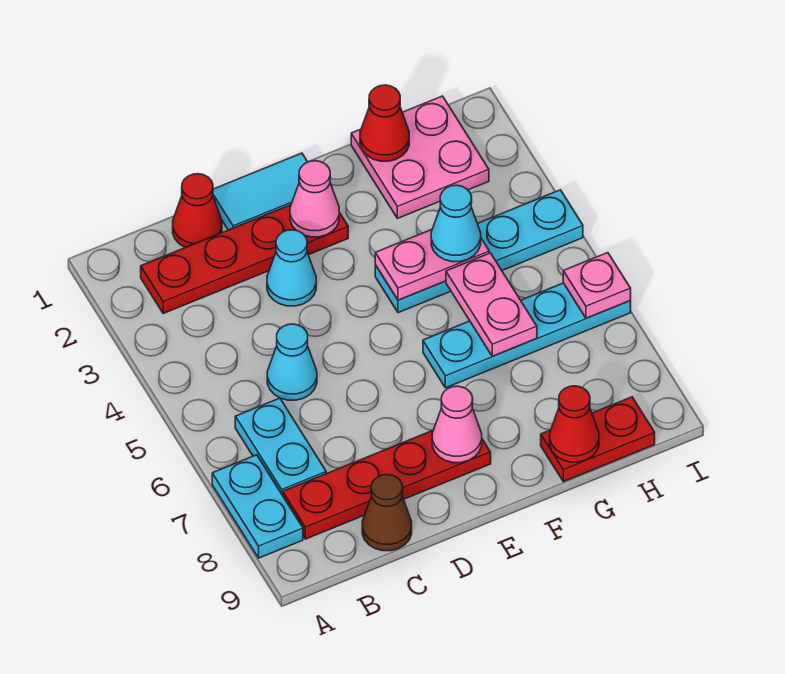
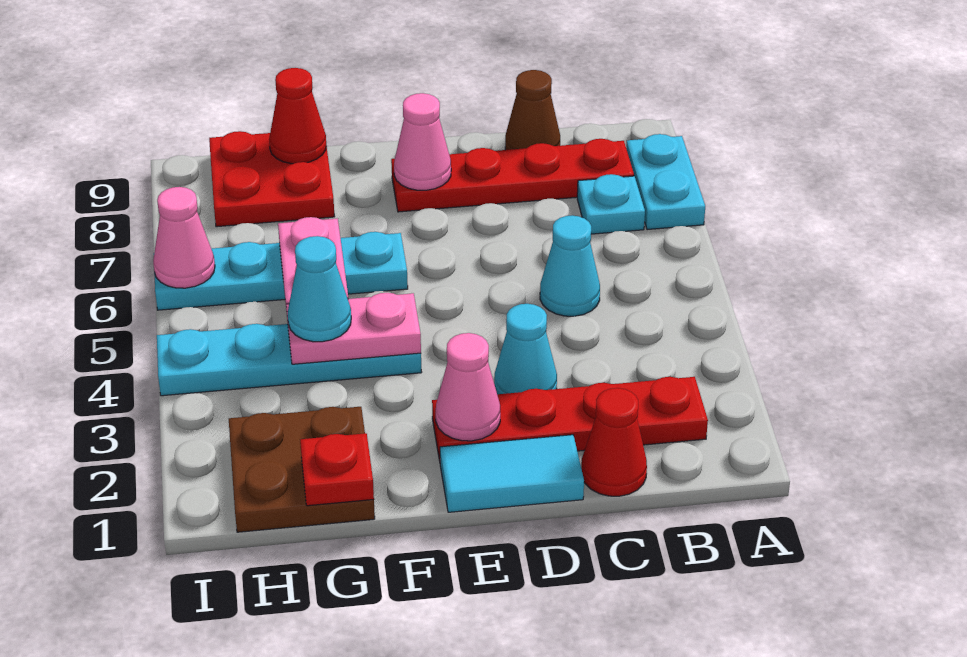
cyan plate B6:B7 level 1 -> cyan plate B7 level 1
pink plate G1:H2 level 1 -> brown plate G1:H2 level 1
red cone G1 level 2 -> red plate G1 level 2
red plate G9:H9 level 1 -> red plate G8:H9 level 1
pink plate I6 level 2 -> pink cone I6 level 2

